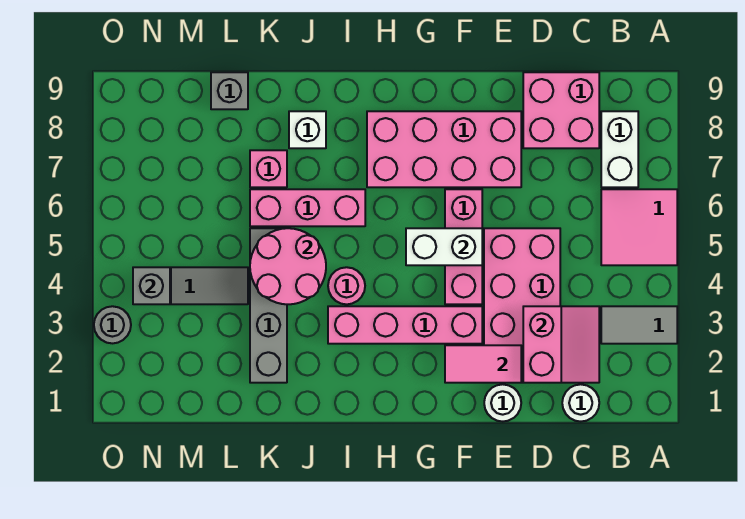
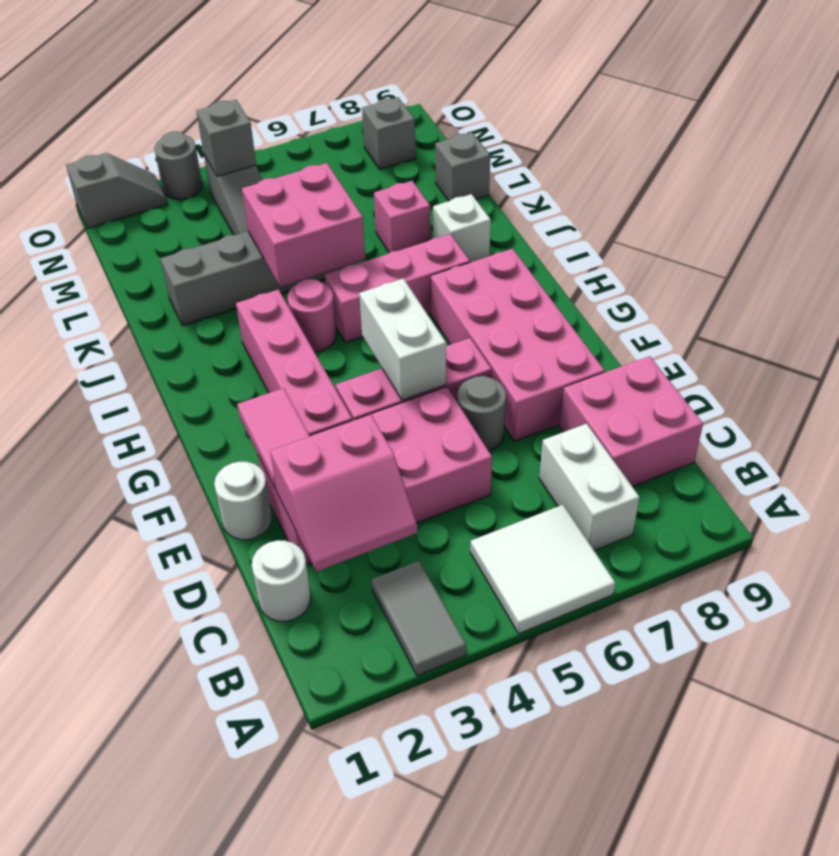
pink tile A5:B6 level 1 -> white tile A5:B6 level 1
white brick B7:B8 level 1 -> white brick B7:C7 level 1
none -> grey round brick E6 level 1
pink brick I6:K6 level 1 -> pink brick I5:I7 level 1
pink round brick J4:K5 level 2 -> pink brick J4:K5 level 2
none -> grey brick N8 level 1
none -> grey slope O1:O2 level 1 top 1

